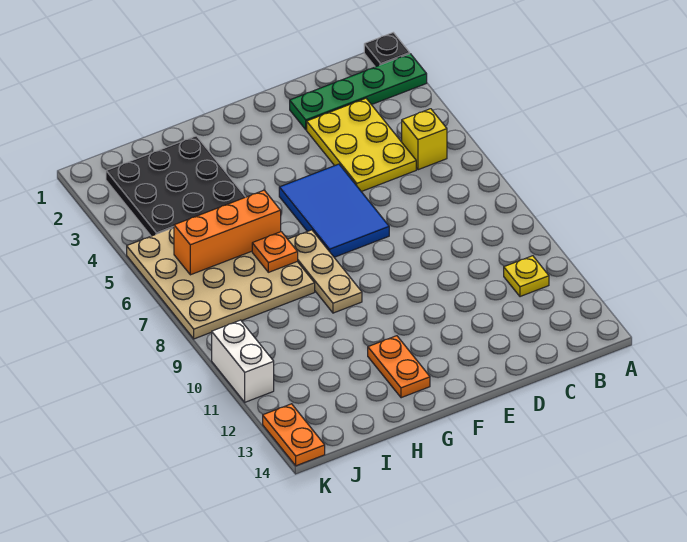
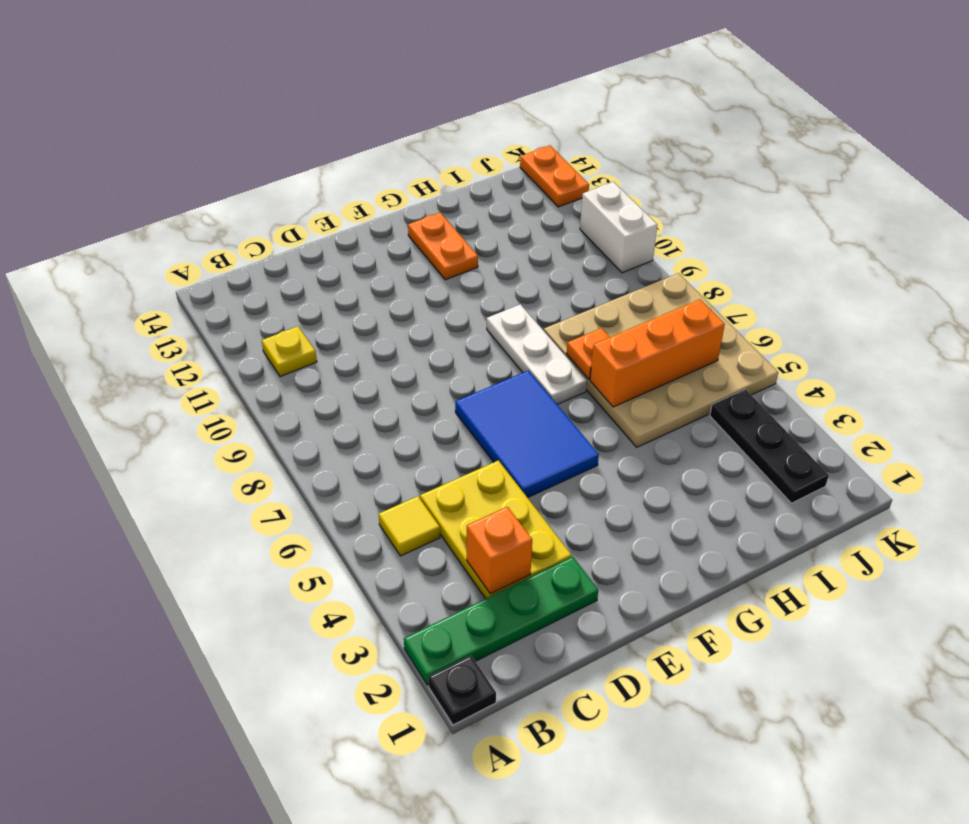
yellow brick B5 level 1 -> yellow tile B5 level 1
none -> orange brick C3 level 2
tan plate G7:G9 level 1 -> white plate G7:G9 level 1
black plate H2:J4 level 1 -> black plate J2:J4 level 1

